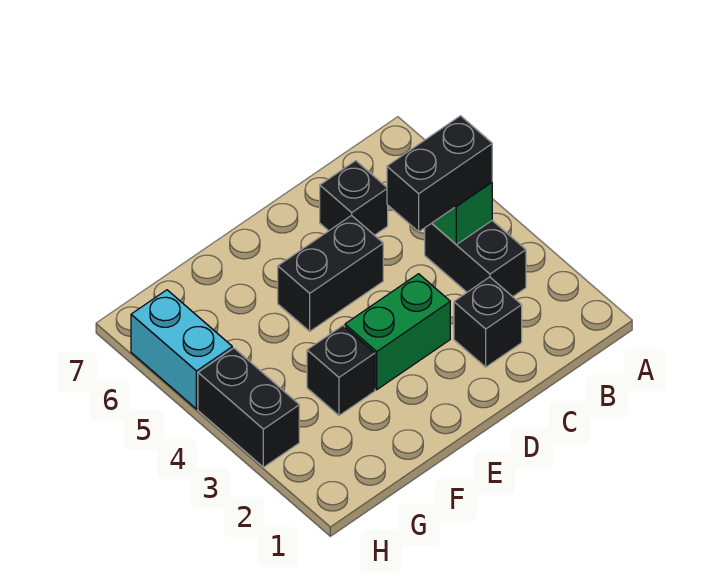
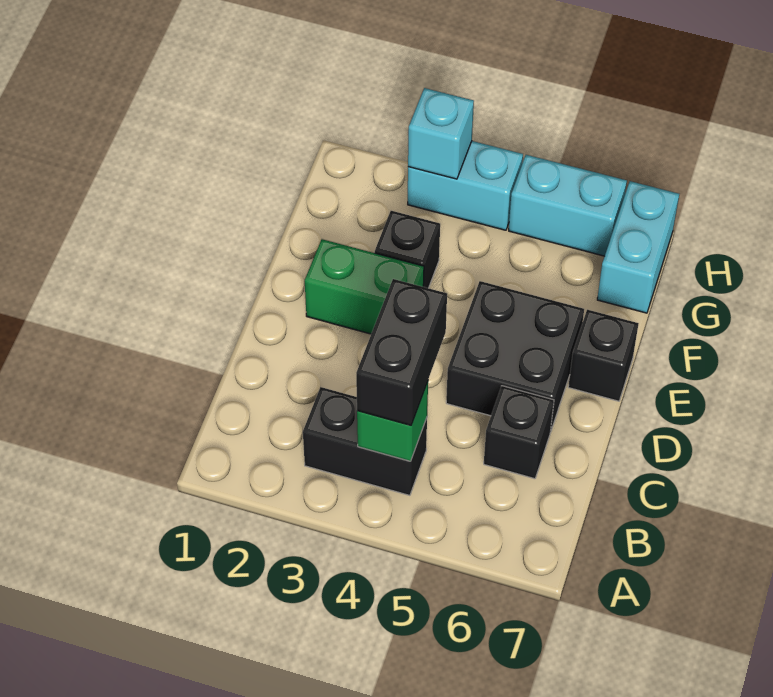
black brick C2 level 1 -> black brick E7 level 1
green brick D3:E3 level 1 -> green brick E2:E3 level 1
black brick D5:E5 level 1 -> black brick D5:E6 level 1
none -> cyan brick G7:H7 level 1
black brick H3:H4 level 1 -> cyan brick H3:H4 level 1
none -> cyan brick H3 level 2

